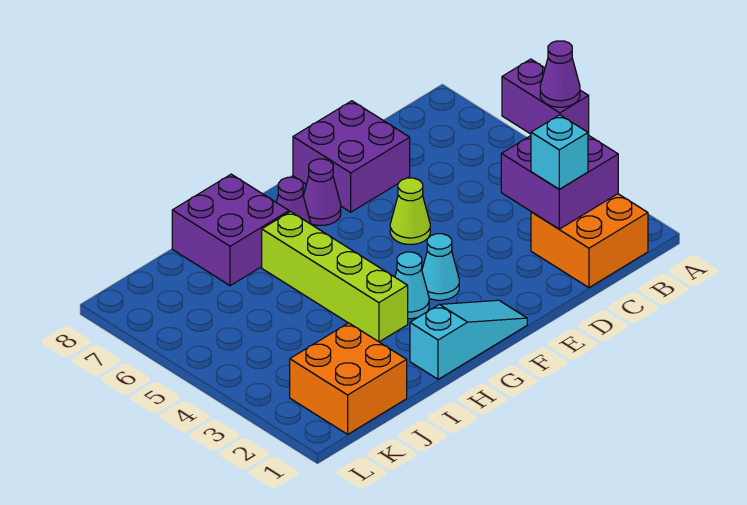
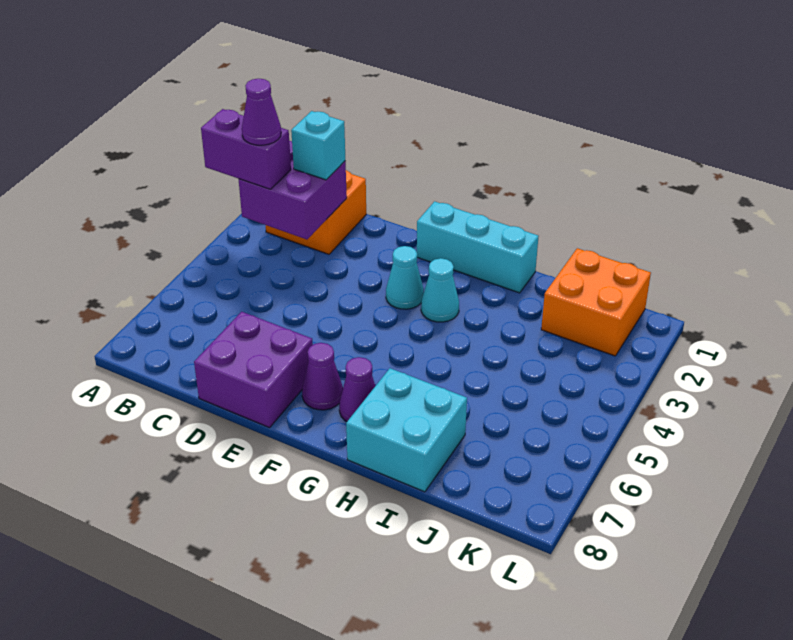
purple brick B3:B4 level 3 -> purple brick A3:B3 level 3
lime cone E5 level 1 -> none
cyan slope F1:H1 level 1 top H -> cyan brick F1:H1 level 1
lime brick H3:H6 level 1 -> none
purple brick H7:I8 level 1 -> cyan brick H7:I8 level 1

